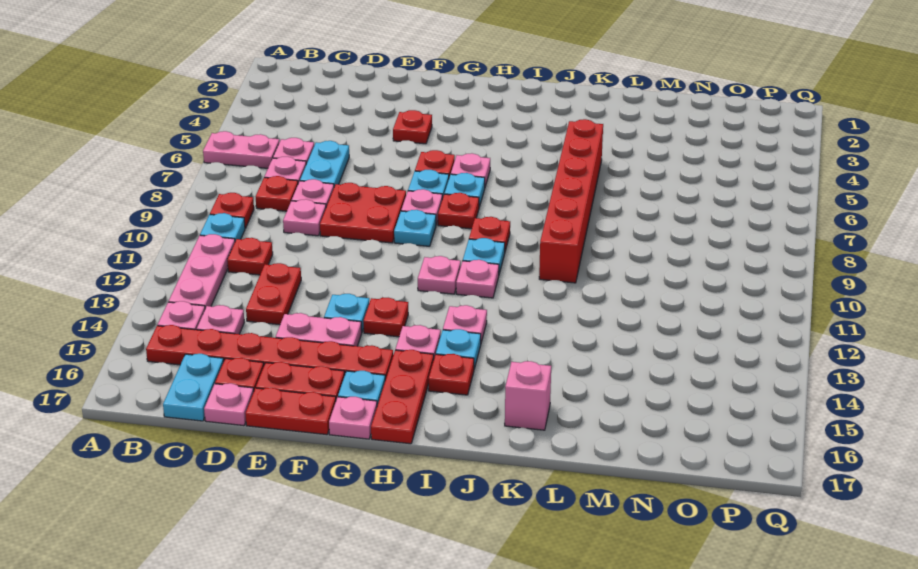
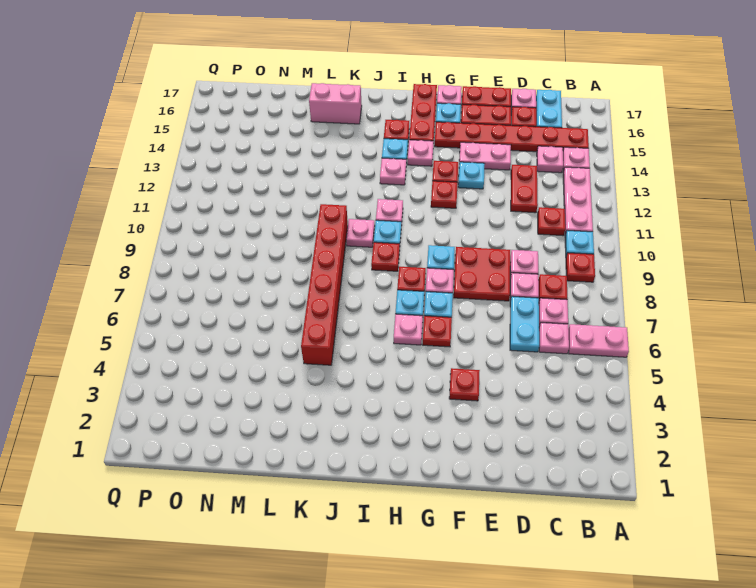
none -> red plate G12 level 1
pink plate H11 level 1 -> pink plate J10 level 1
pink brick K16 level 1 -> pink brick K16:L16 level 1

